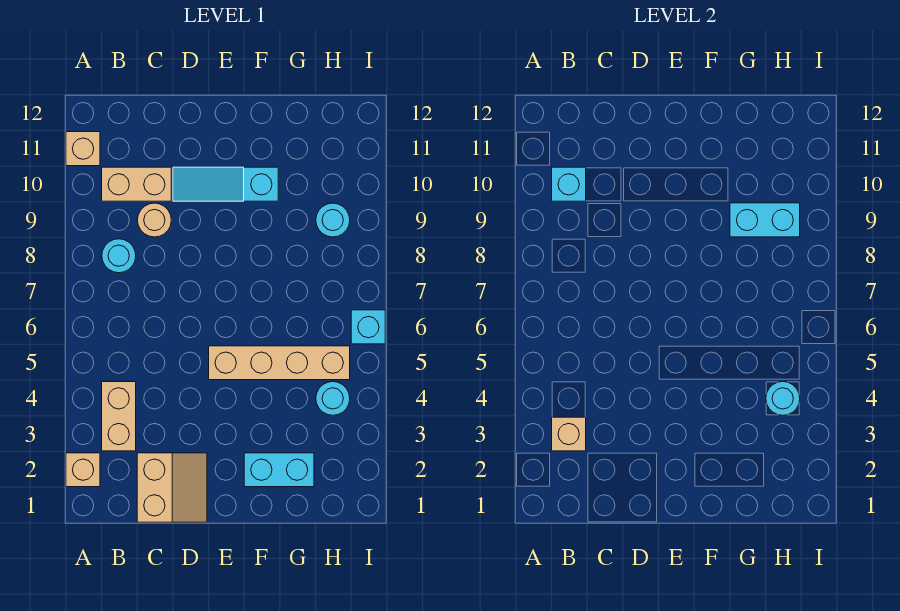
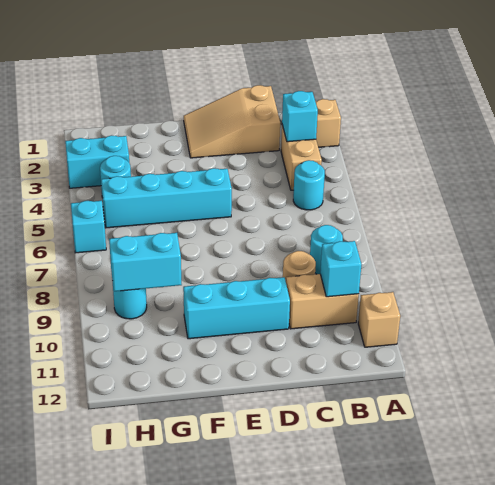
tan brick B3 level 2 -> cyan brick B3 level 2
tan slope C1:D2 level 1 top C -> tan slope C1:E2 level 1 top C
cyan slope D10:F10 level 1 top F -> cyan brick D10:F10 level 1
tan brick E5:H5 level 1 -> cyan brick E5:H5 level 1
cyan brick F2:G2 level 1 -> cyan brick H3:I3 level 1
cyan round brick H4 level 2 -> cyan round brick B5 level 1

